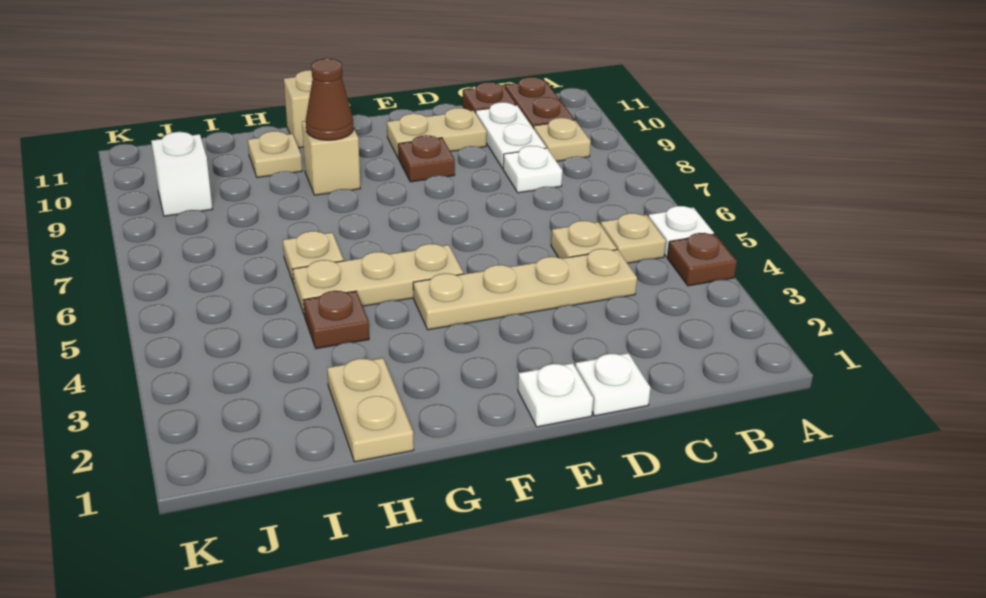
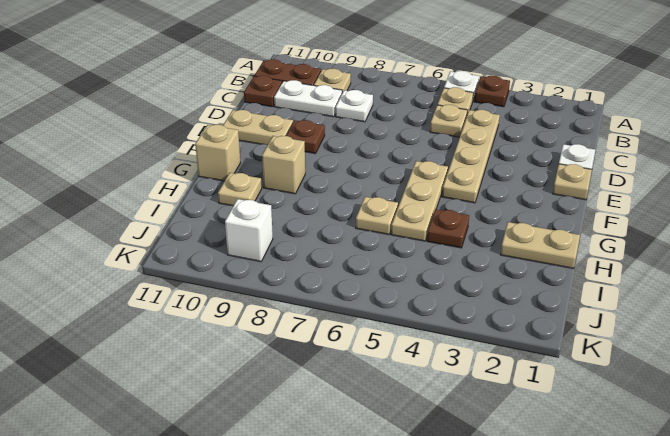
tan plate D10:E10 level 1 -> tan plate E10:E11 level 1
white plate E1 level 1 -> tan plate E1 level 1
brown cone G9 level 2 -> none

